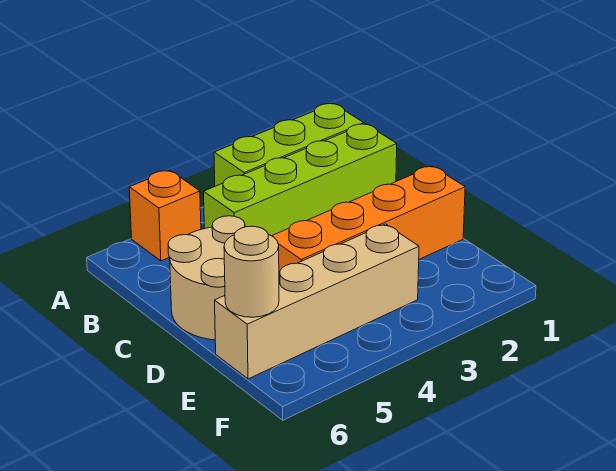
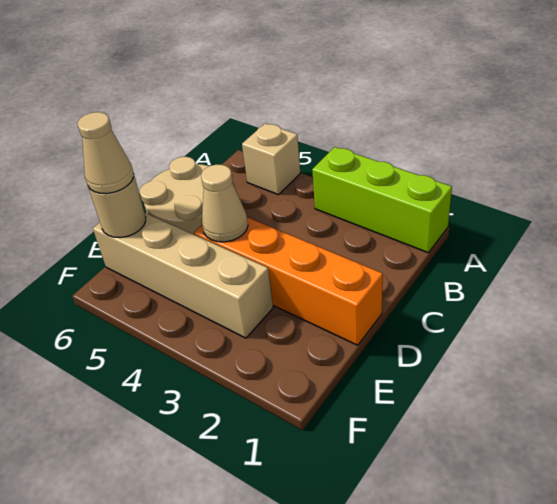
orange brick A5 level 1 -> tan brick A5 level 1
lime brick B1:B4 level 1 -> none
none -> tan cone D4 level 2
none -> tan cone E6 level 3

